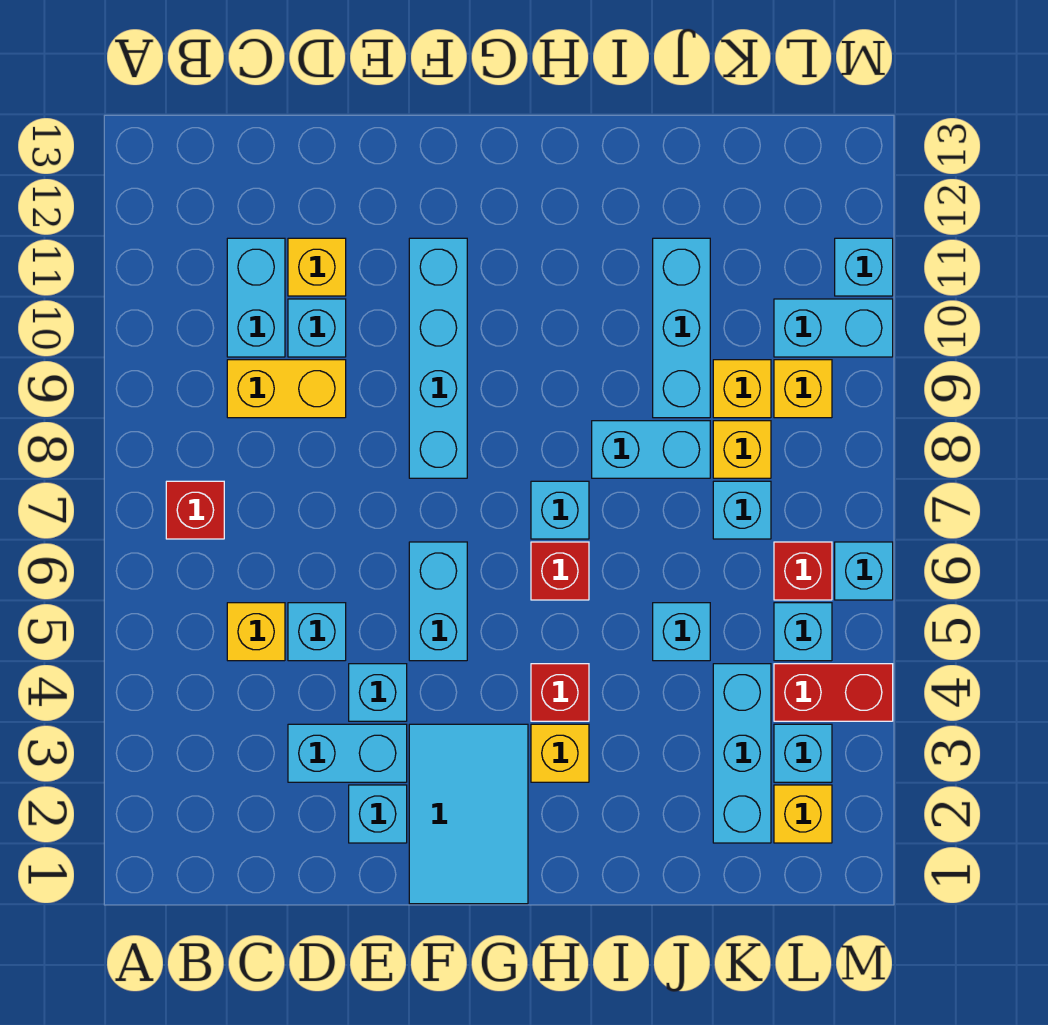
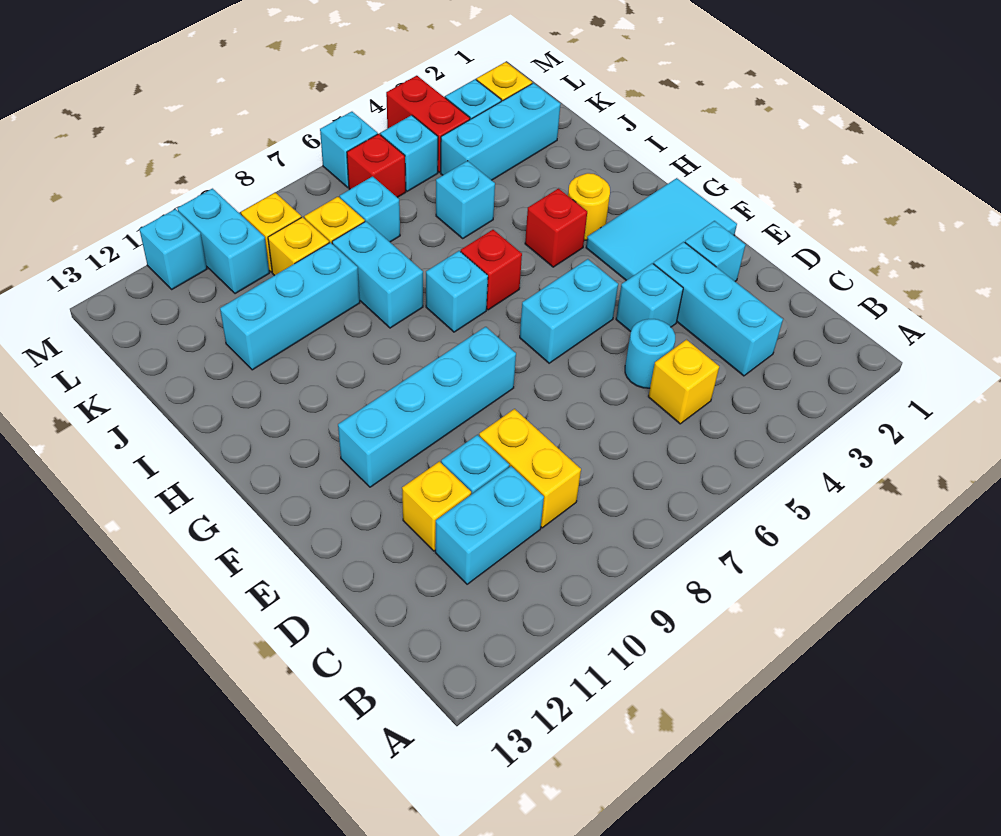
red brick B7 level 1 -> none
cyan brick D3:E3 level 1 -> cyan brick C3:E3 level 1
cyan brick D5 level 1 -> cyan round brick D5 level 1
yellow brick H3 level 1 -> yellow round brick H3 level 1

